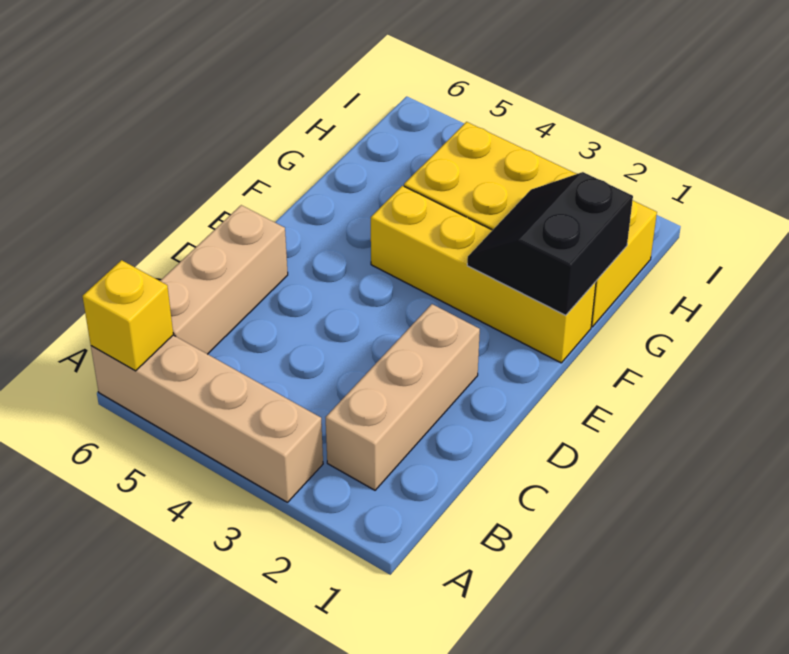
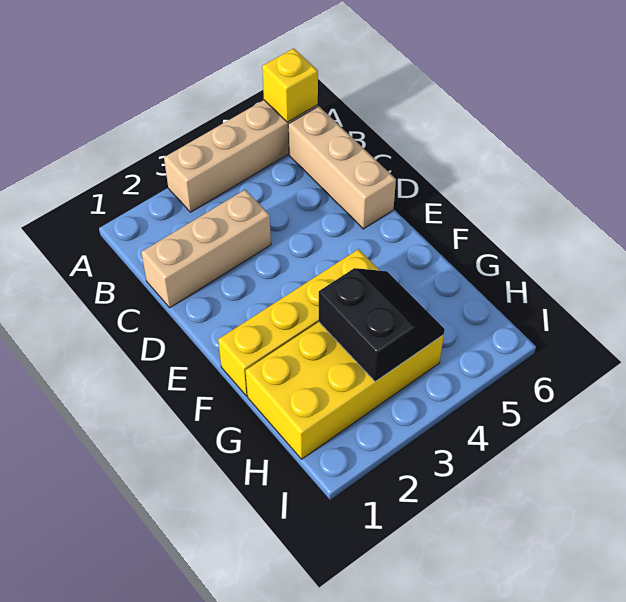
tan brick B2:D2 level 1 -> tan brick C1:C3 level 1
black slope F1:G2 level 2 top 1 -> black slope G3:H4 level 2 top 3

